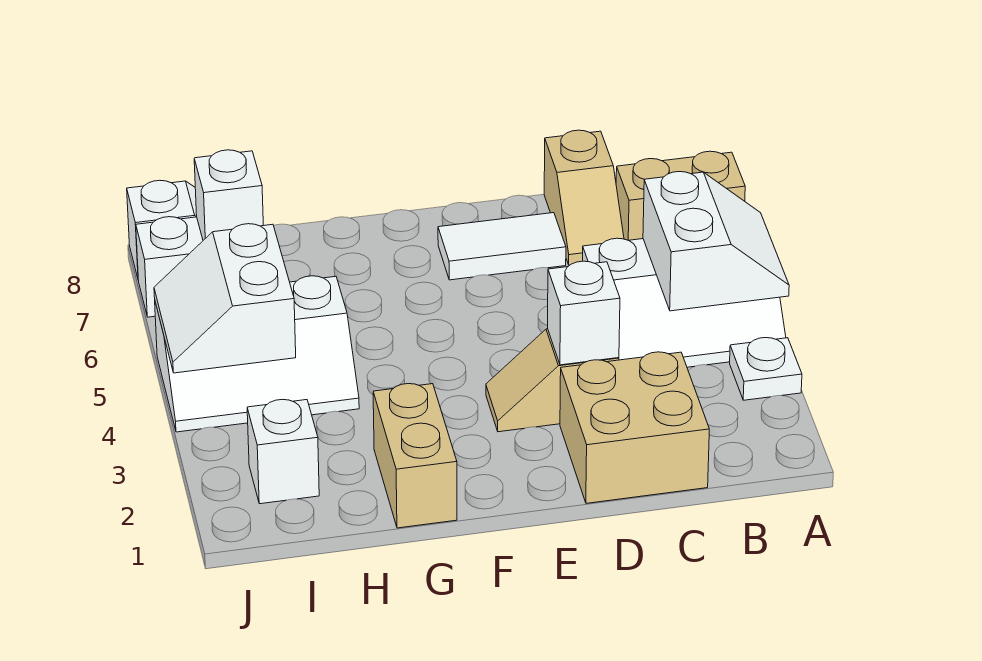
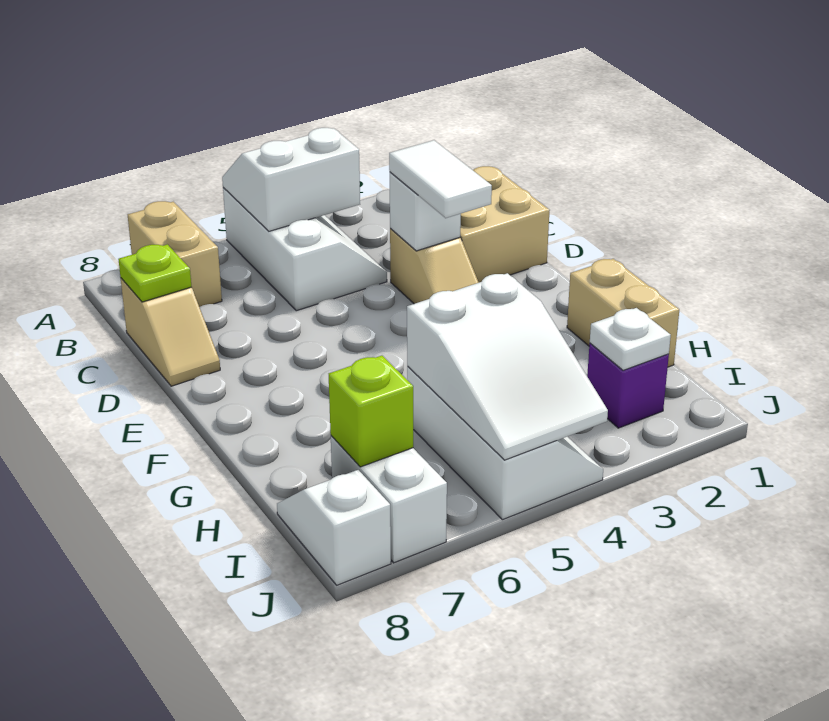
white plate A3 level 1 -> white plate I2 level 2
tan slope C7:C8 level 1 top 8 -> tan slope C8:D8 level 1 top C
none -> lime plate C8 level 2
white tile D7:E7 level 1 -> white tile D3:E3 level 3
tan brick G1:G2 level 1 -> tan brick G1:H1 level 1
white brick I2 level 1 -> purple brick I2 level 1
white slope I4:J5 level 2 top I -> white slope H4:J5 level 2 top H
white brick I7 level 2 -> lime brick I7 level 2

